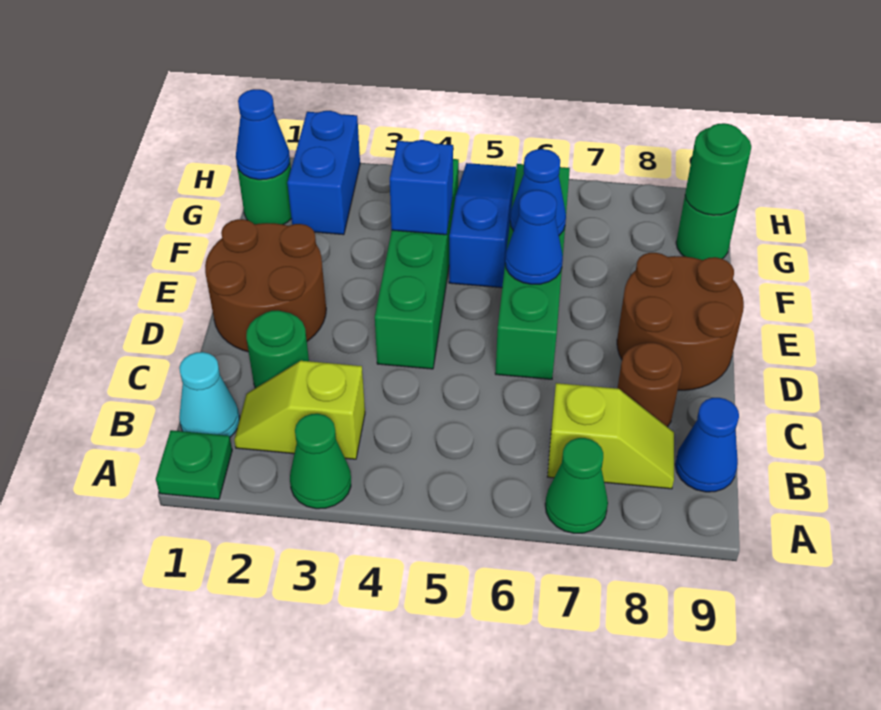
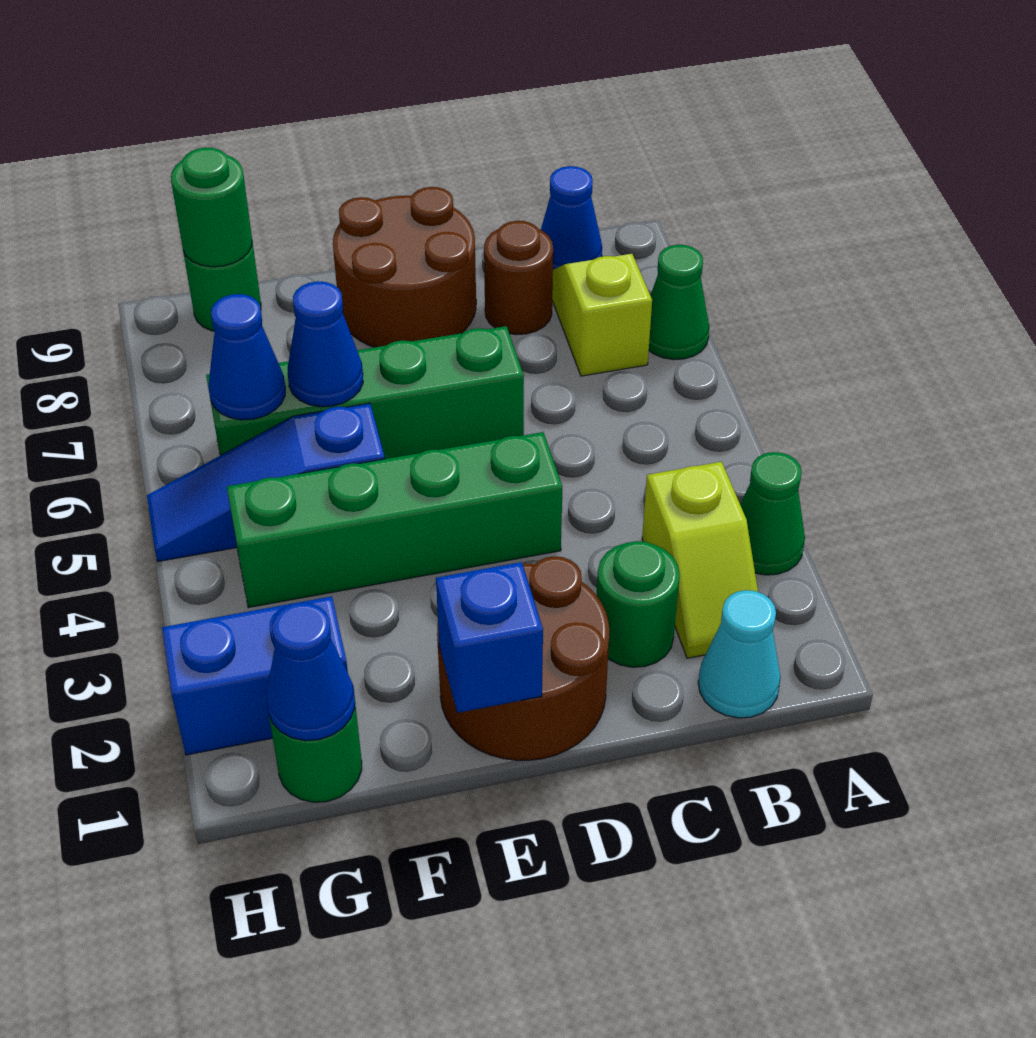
green plate A1 level 1 -> none
blue cone E6 level 2 -> blue cone G6 level 2
blue brick F4 level 2 -> blue brick E1 level 2

